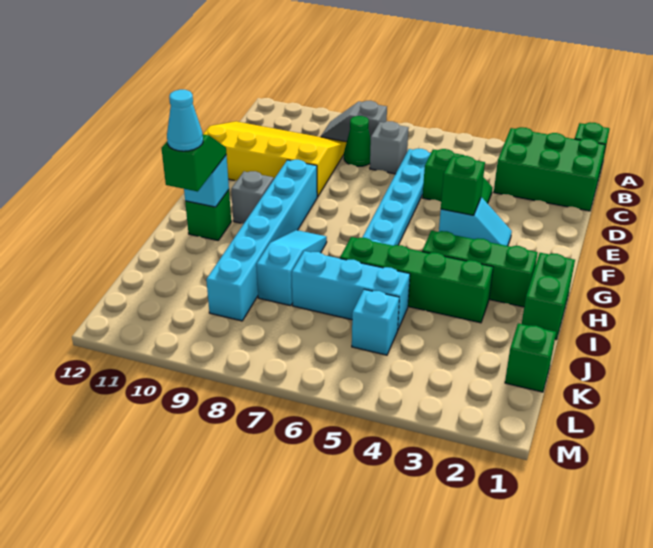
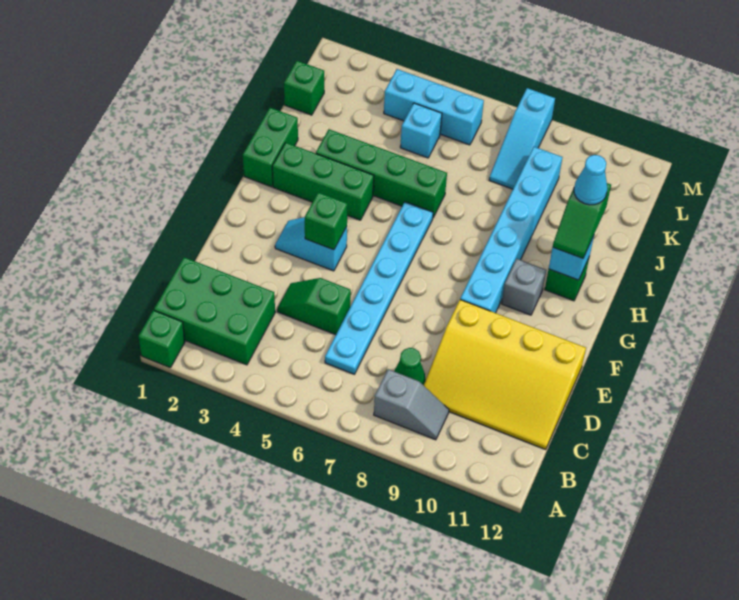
grey brick C7 level 1 -> none
cyan slope H8:J8 level 1 top J -> cyan slope K8:M8 level 1 top M
cyan brick J5:J7 level 1 -> cyan brick L4:L6 level 1

